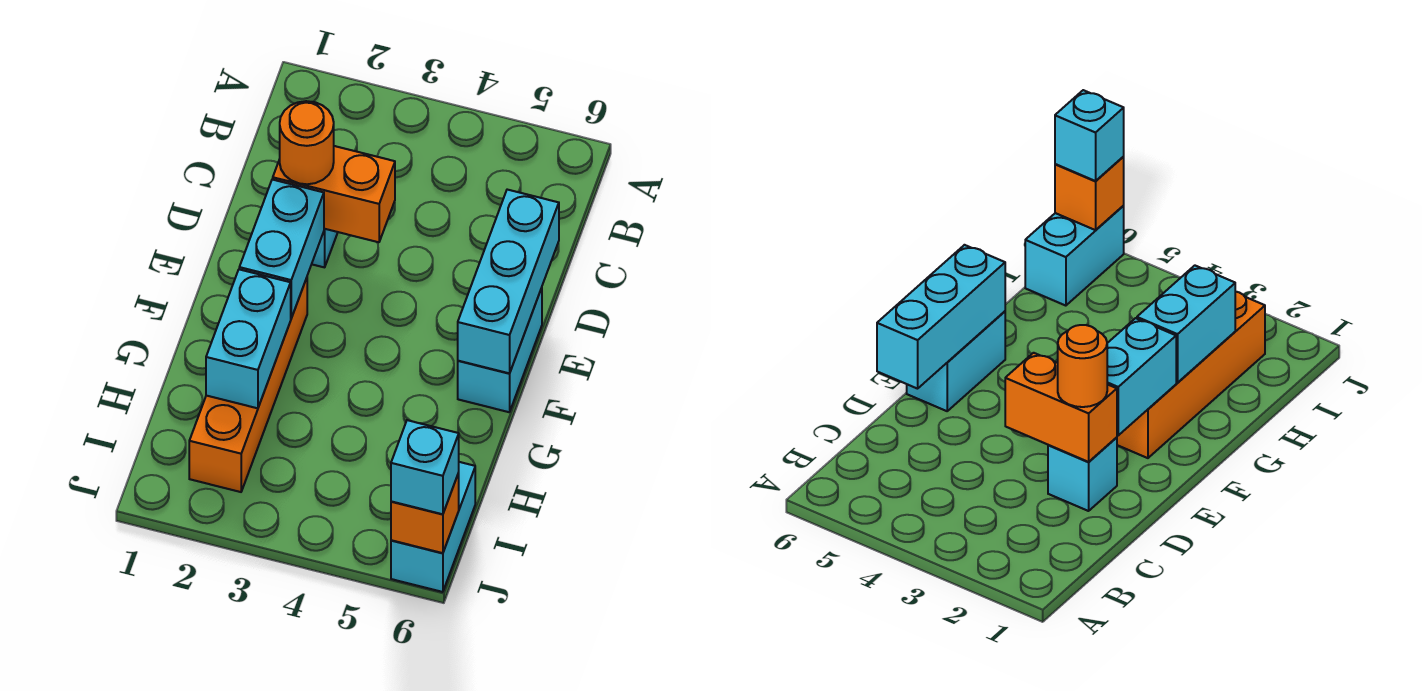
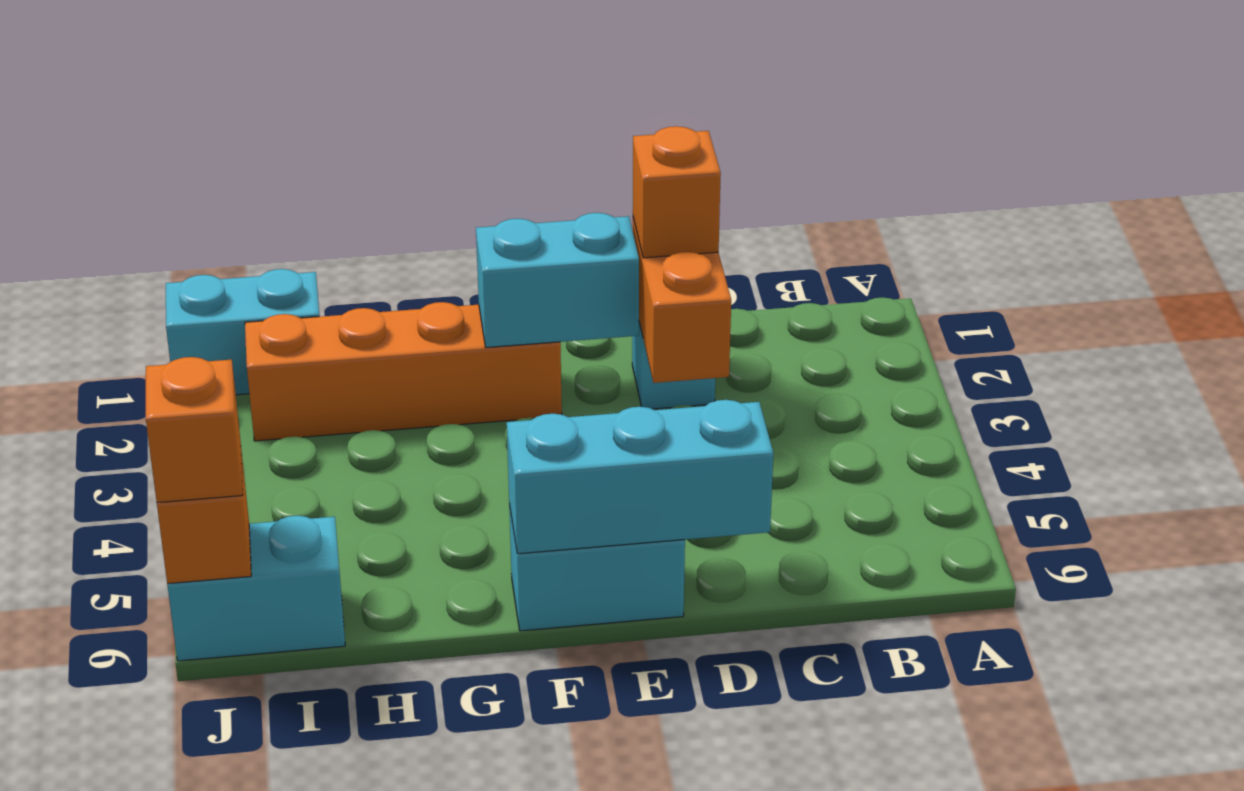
orange round brick D2 level 3 -> orange brick D2 level 3
cyan brick G2:H2 level 2 -> cyan brick I1:J1 level 1
cyan brick J6 level 3 -> orange brick J6 level 3

